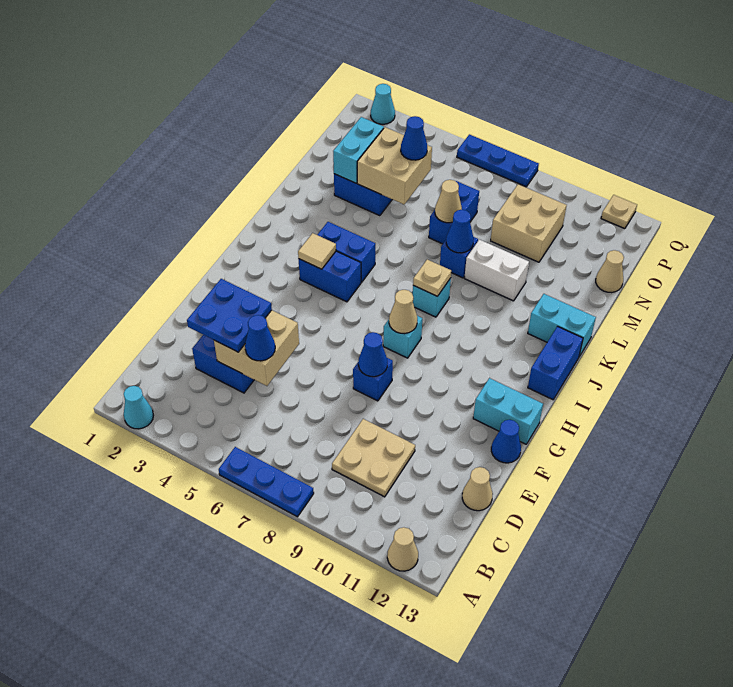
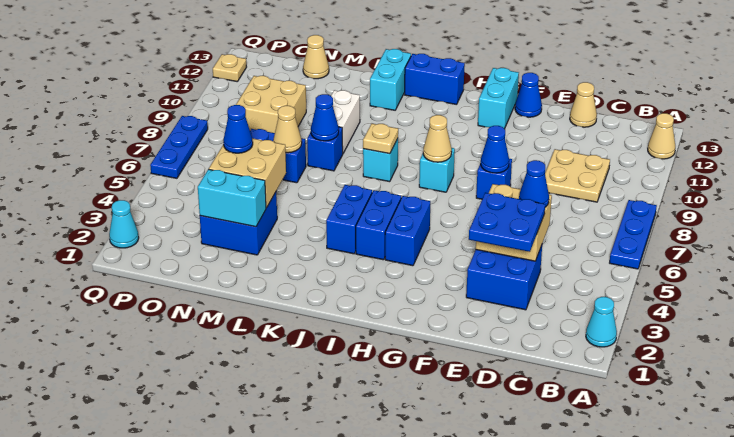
none -> blue brick H4:H5 level 1
tan tile I4 level 2 -> none

